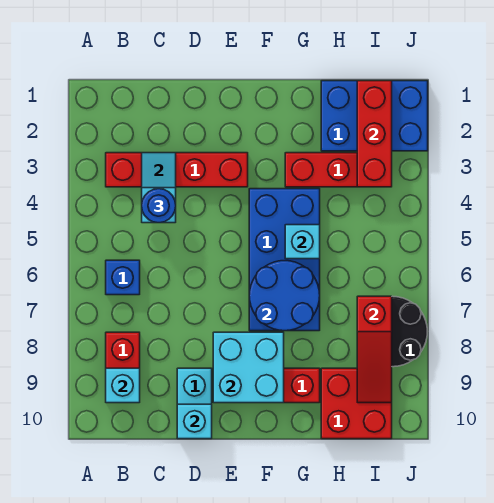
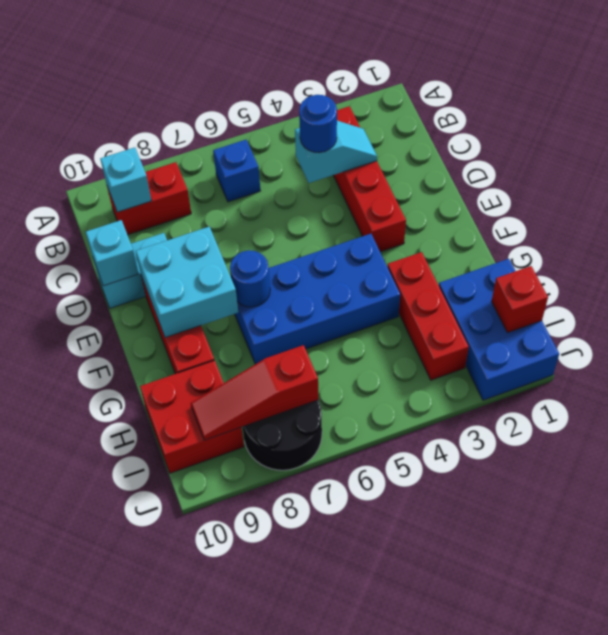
blue round brick F6:G7 level 2 -> blue round brick F7 level 2
cyan brick G5 level 2 -> none
red brick I1:I3 level 2 -> red brick I1 level 2

